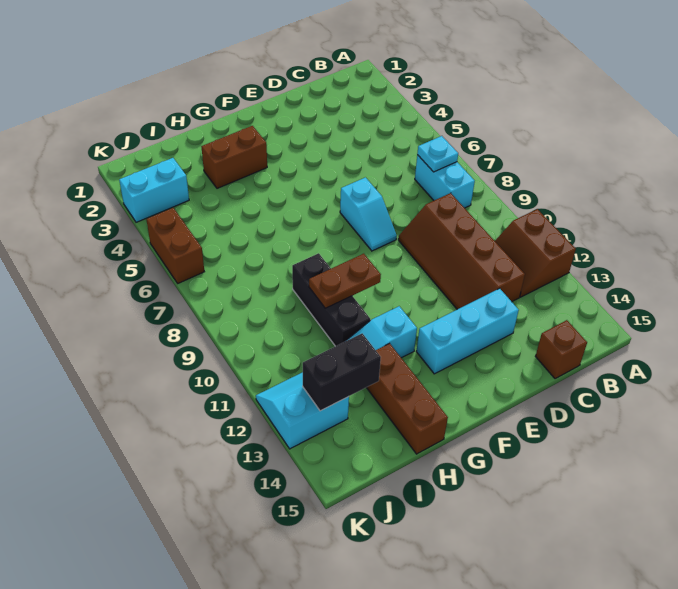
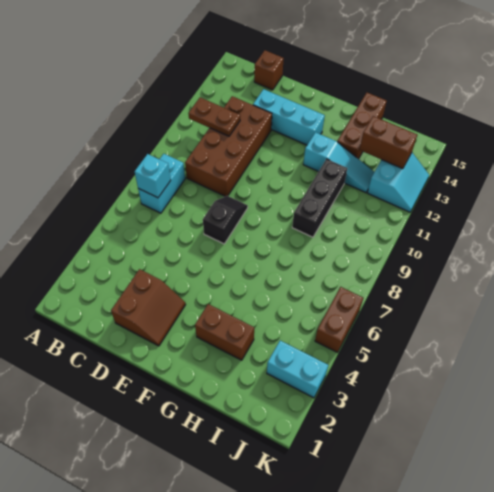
brown slope A11:B12 level 1 top A -> brown slope D2:E3 level 1 top D
cyan plate B7 level 2 -> cyan brick B7 level 2
brown slope C9:D12 level 1 top C -> brown brick C9:D12 level 1
cyan slope E7:E8 level 1 top 7 -> black slope E7:E8 level 1 top 7
brown plate G10:H10 level 2 -> brown plate B11:C11 level 2
black brick I13:J13 level 2 -> brown brick I13:J13 level 2
cyan slope J12:K13 level 1 top 13 -> cyan slope J12:K13 level 1 top J

